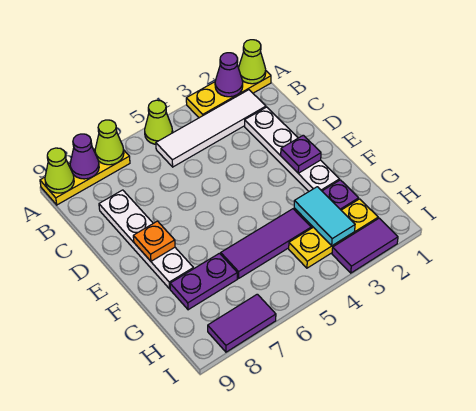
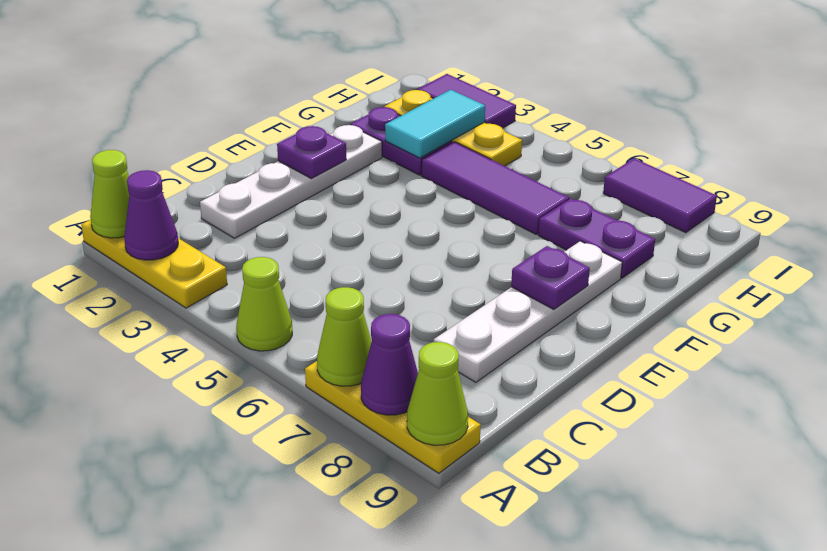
white tile B2:B5 level 1 -> none
orange plate E8 level 2 -> purple plate E8 level 2

